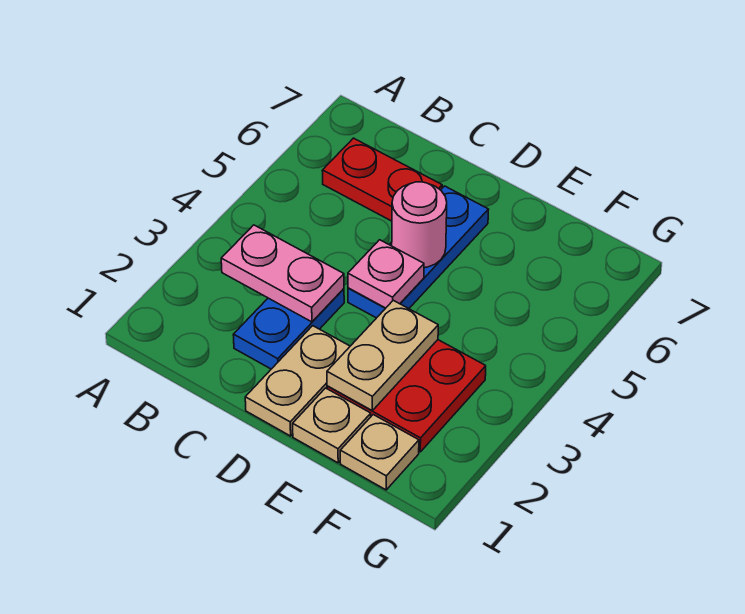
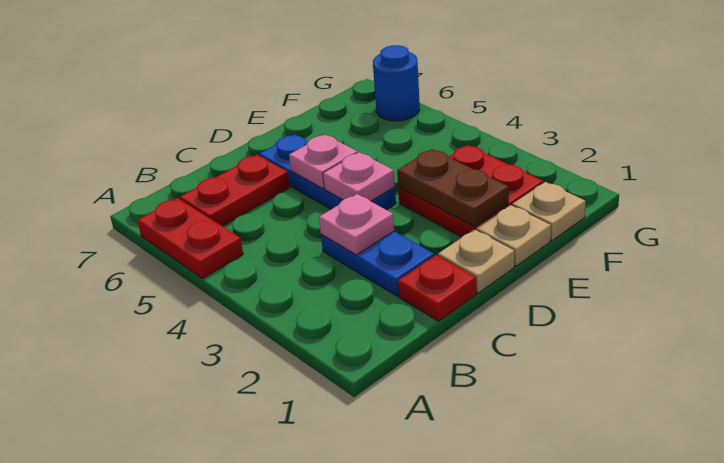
none -> red plate A5:A6 level 1
pink plate B3:C3 level 2 -> pink plate C3 level 2
none -> red plate C1 level 1
tan plate D1:D2 level 1 -> tan plate D1 level 1
pink round brick D5 level 2 -> pink plate D5 level 2
tan plate E2:E3 level 2 -> brown plate E2:E3 level 2
none -> blue round brick G6 level 1

